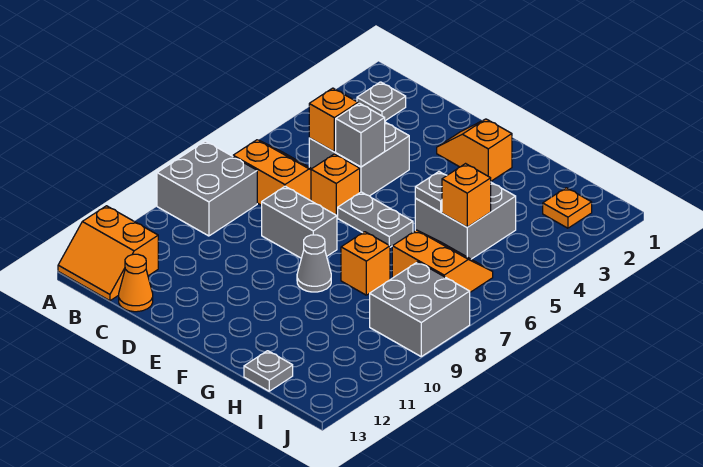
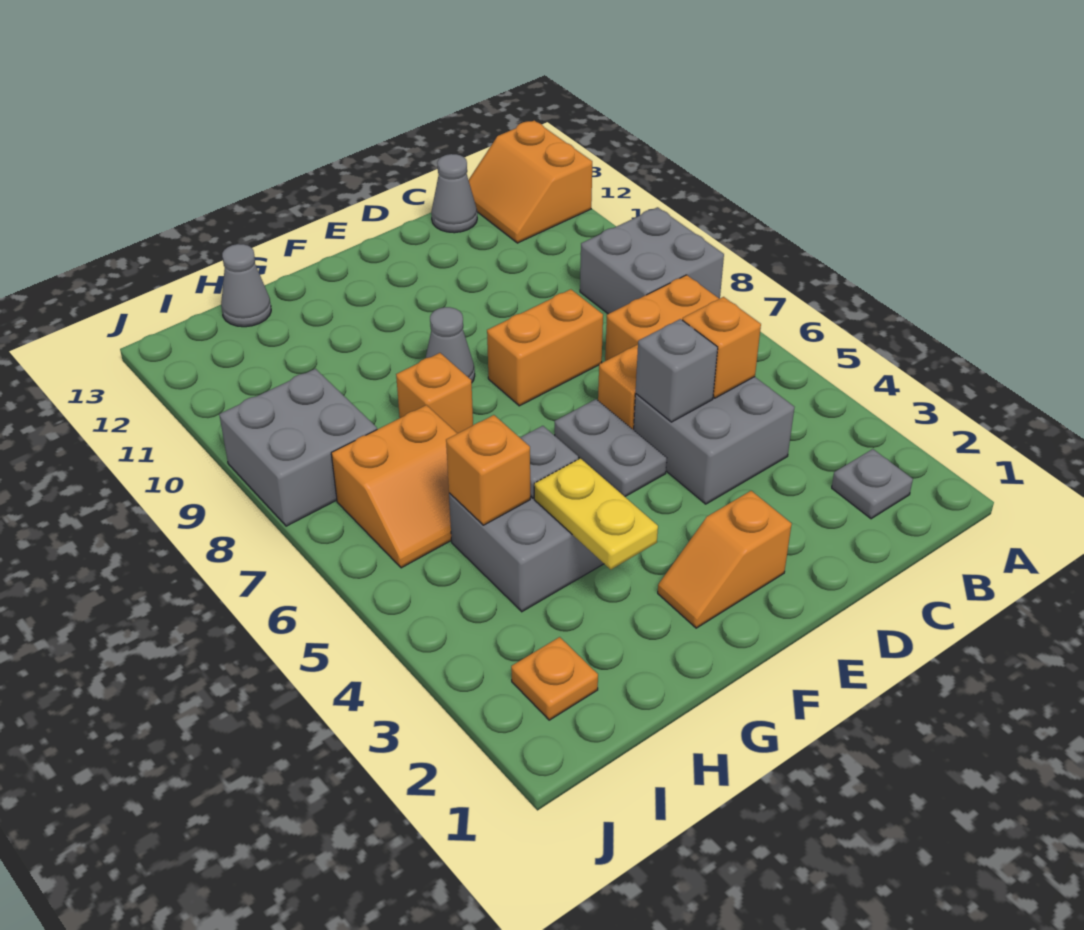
orange slope A12:B13 level 1 top 12 -> orange slope A12:B13 level 1 top A
orange cone C13 level 1 -> grey cone C13 level 1
grey brick D8:E8 level 1 -> orange brick D8:E8 level 1
orange slope E2:F2 level 1 top F -> orange slope E2:F2 level 1 top E
grey plate E6:F6 level 1 -> grey plate E5:E6 level 1
none -> yellow plate G3:G4 level 2
grey plate H13 level 1 -> grey cone H13 level 1

